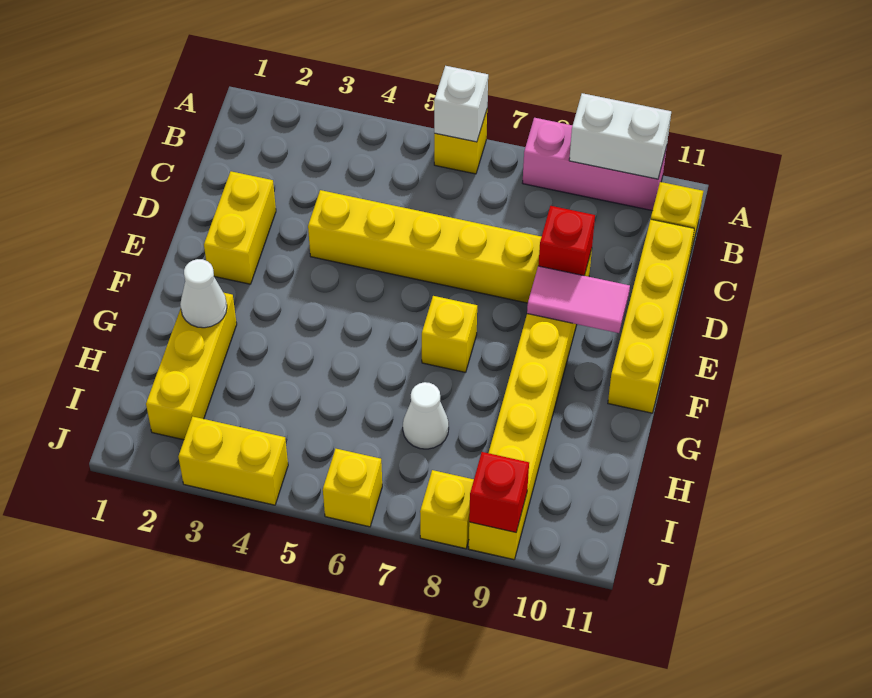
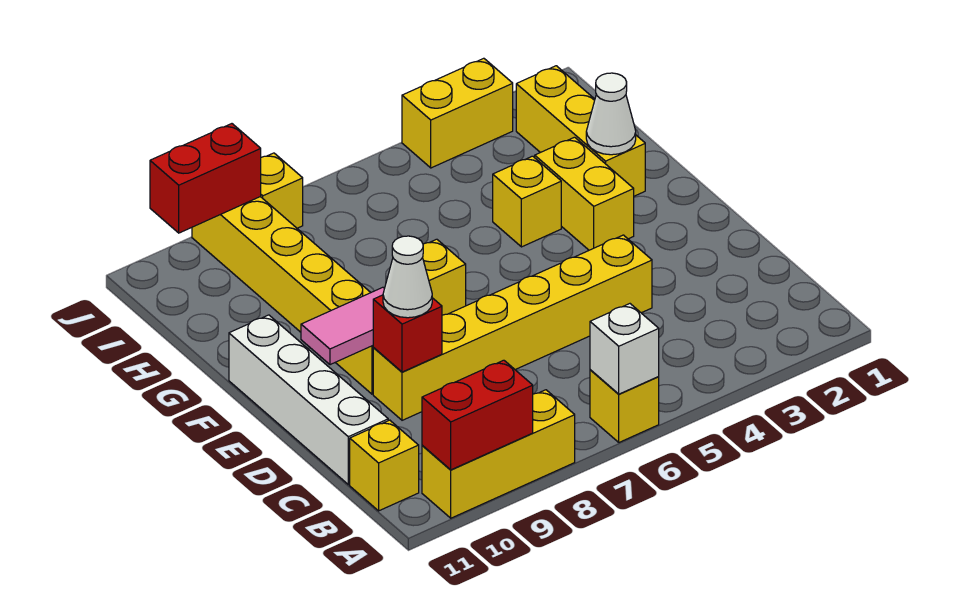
pink brick A8:A10 level 1 -> yellow brick A8:A10 level 1
white brick A9:A10 level 2 -> red brick A9:A10 level 2
yellow brick C11:F11 level 1 -> white brick C11:F11 level 1
yellow brick D2:E2 level 1 -> yellow brick F3:G3 level 1
white cone H7 level 1 -> white cone D9 level 3
yellow brick J6 level 1 -> yellow brick G4 level 1
red brick J9 level 2 -> red brick J9:J10 level 2

